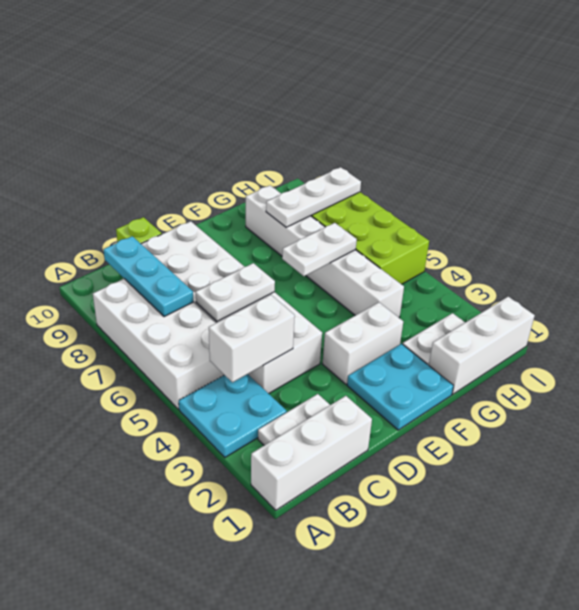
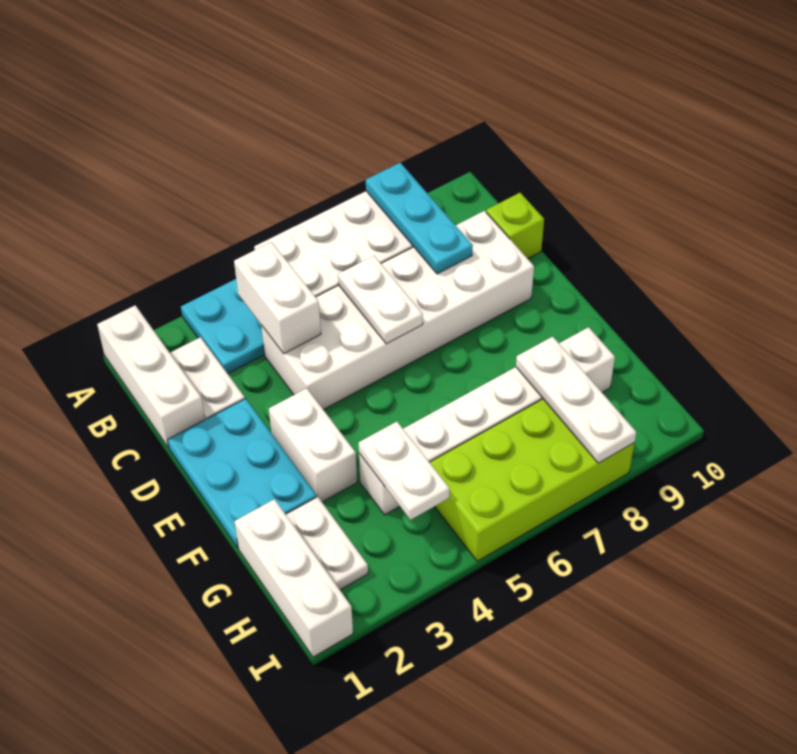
cyan plate B7:B9 level 2 -> cyan plate A8:C8 level 2
cyan plate E1:F2 level 1 -> cyan plate D1:F2 level 1
white plate F6:G6 level 2 -> white plate G4:H4 level 2

